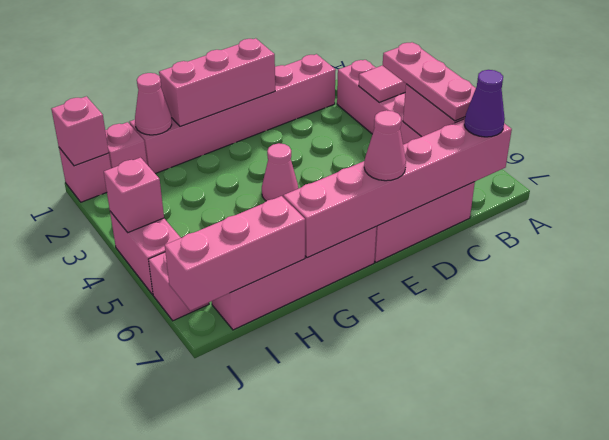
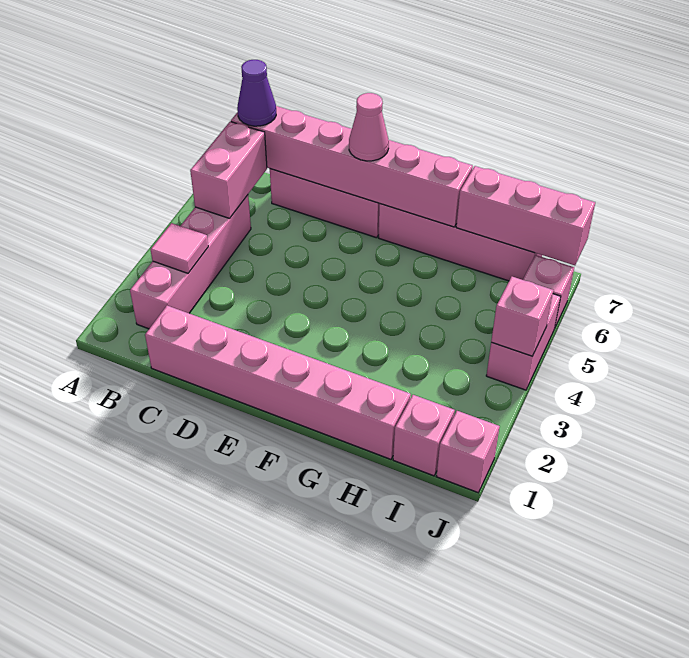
pink plate B4:B6 level 3 -> none
pink brick E1:G1 level 2 -> none
pink cone F4 level 1 -> none
pink cone H1 level 2 -> none
pink brick J1 level 2 -> none

